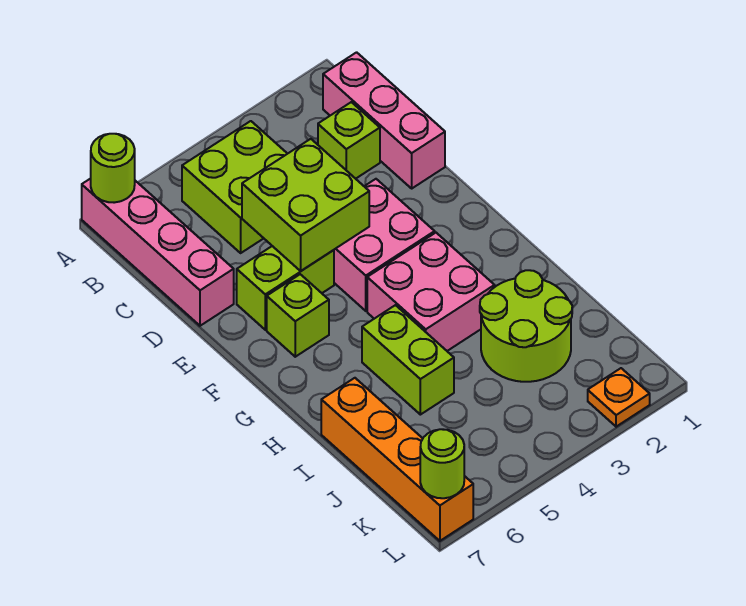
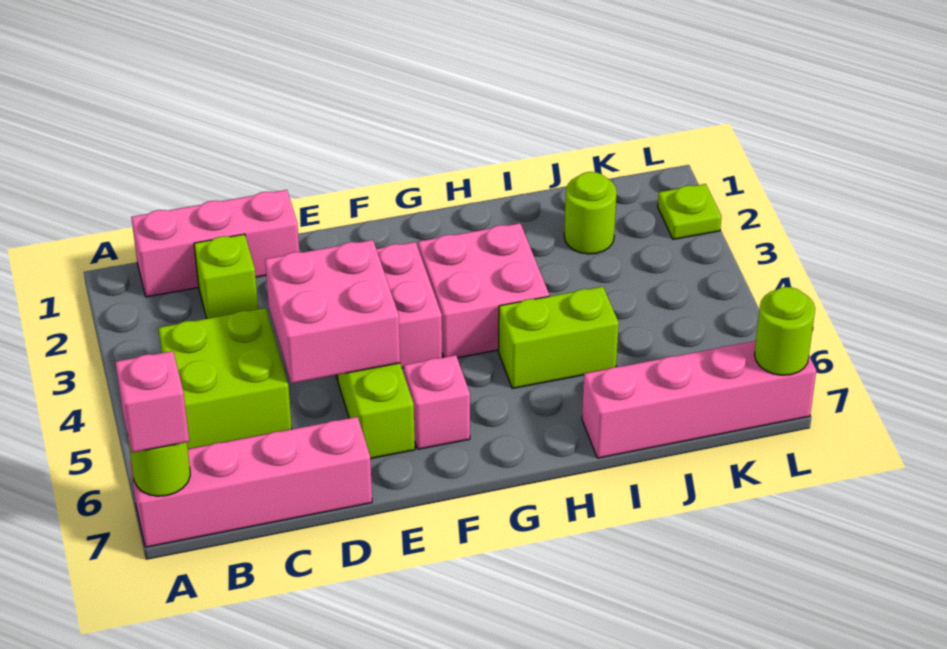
none -> pink brick A7 level 3
lime brick D4:E5 level 2 -> pink brick D4:E5 level 2
lime brick F6 level 1 -> pink brick F6 level 1
lime round brick I2:J3 level 1 -> lime round brick J2 level 1
orange brick I7:L7 level 1 -> pink brick I7:L7 level 1
orange plate L2 level 1 -> lime plate L2 level 1

